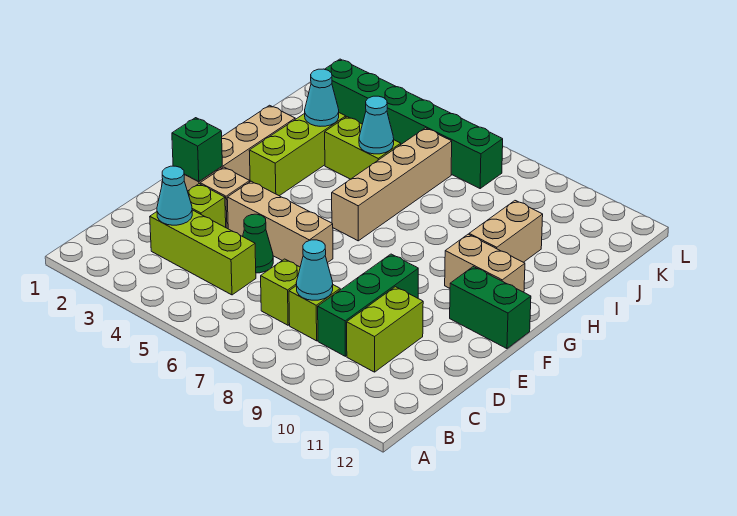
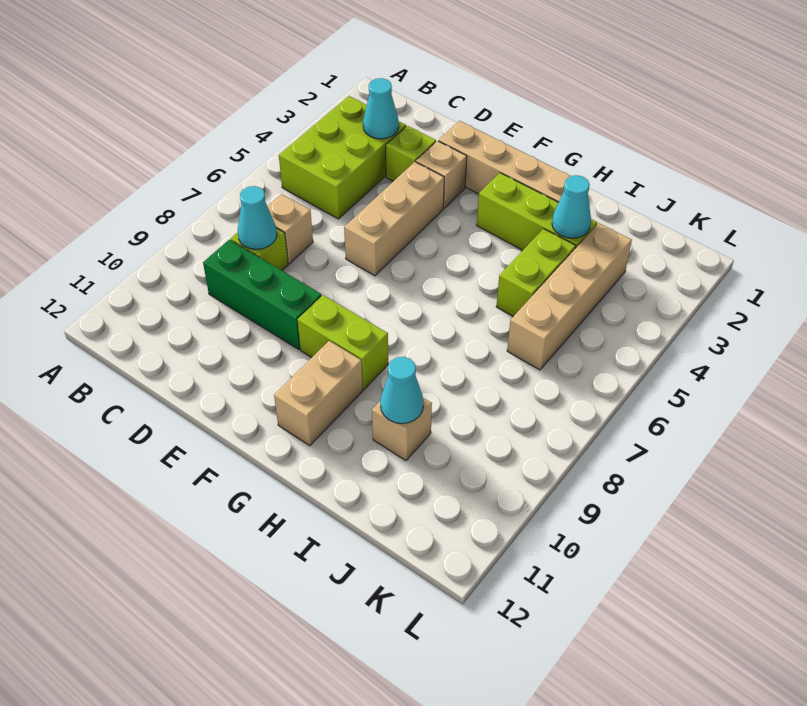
lime brick C3:C5 level 1 -> lime brick B3:C5 level 1
lime brick C7 level 1 -> tan brick C7 level 1
lime brick C10:D10 level 1 -> lime brick F9:G9 level 1
green cone D5 level 1 -> none
green brick E2 level 2 -> none
green brick F11:F12 level 1 -> none
tan brick G6:J6 level 1 -> tan brick J3:J6 level 1
tan brick H10:I10 level 1 -> tan brick I10 level 1
cyan cone I5 level 2 -> cyan cone I10 level 2
green brick K2:K7 level 1 -> none

